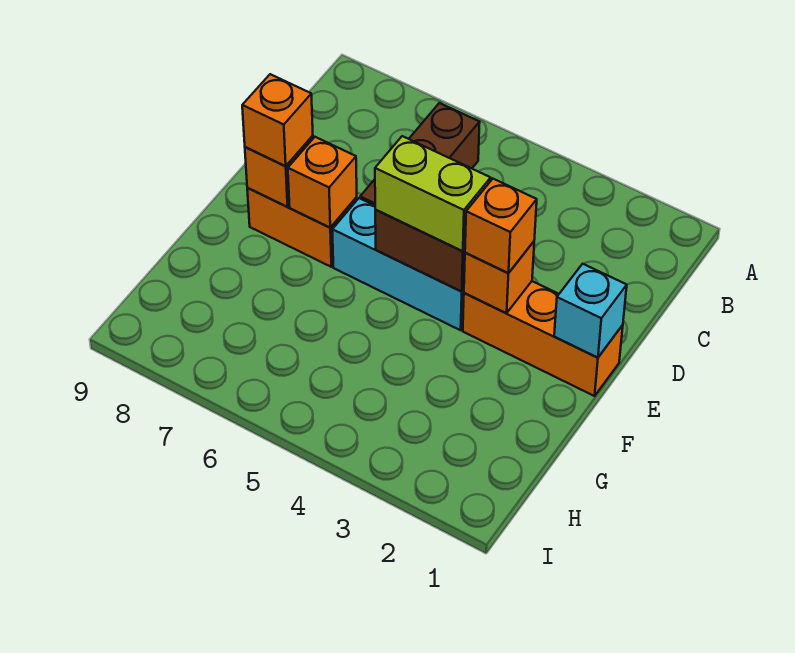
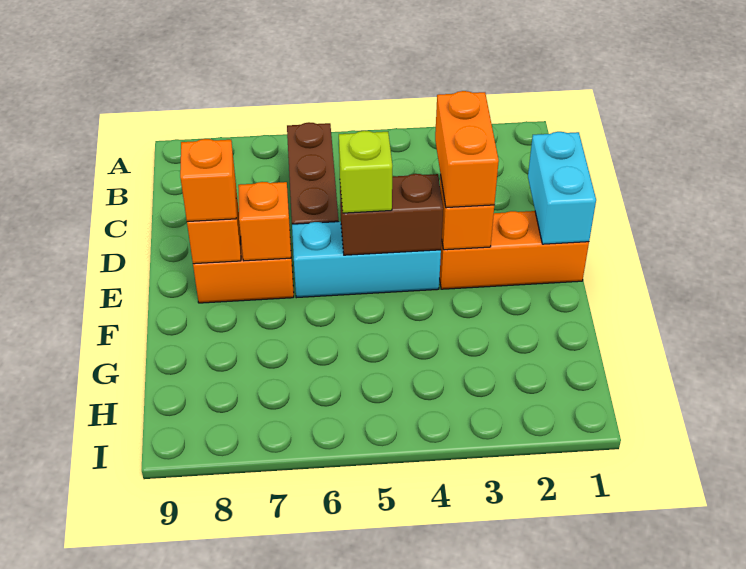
cyan brick E1 level 2 -> cyan brick D1:E1 level 2
orange brick E3 level 3 -> orange brick D3:E3 level 3
lime brick E4:E5 level 3 -> lime brick E5 level 3

